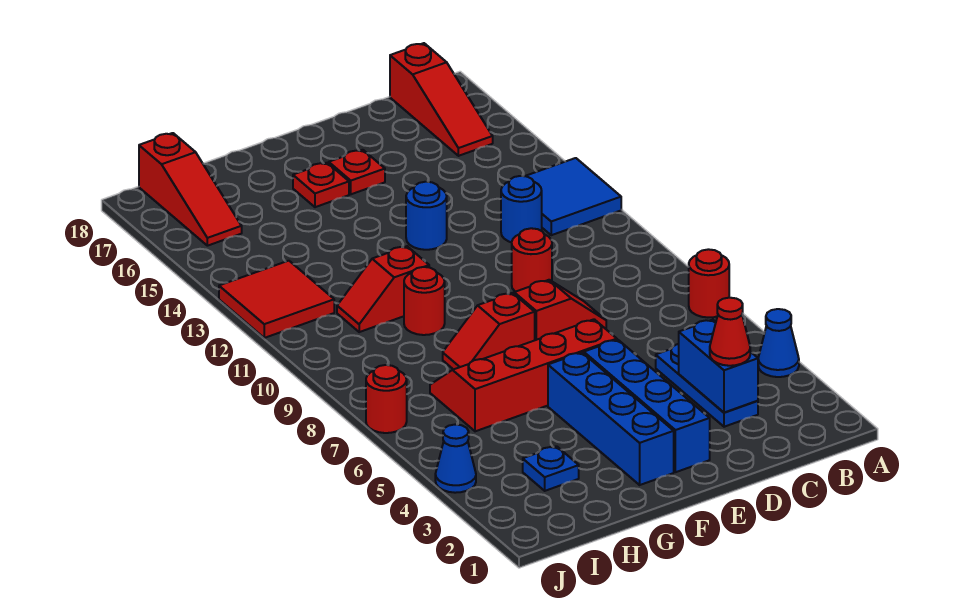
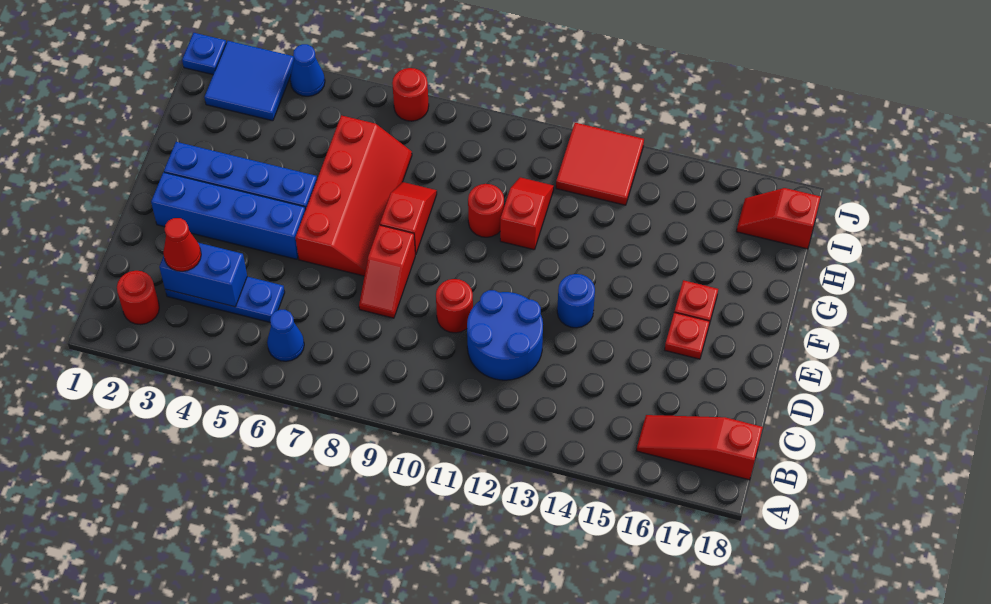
blue cone A4 level 1 -> blue cone B6 level 1
red round brick A7 level 1 -> red round brick B2 level 1
blue tile A12:B13 level 1 -> blue tile I2:J3 level 1
blue round brick C12 level 1 -> blue round brick C11:D12 level 1
blue plate H3 level 1 -> blue plate J1 level 1
red slope I16:I18 level 1 top 18 -> red slope I17:I18 level 1 top 18

